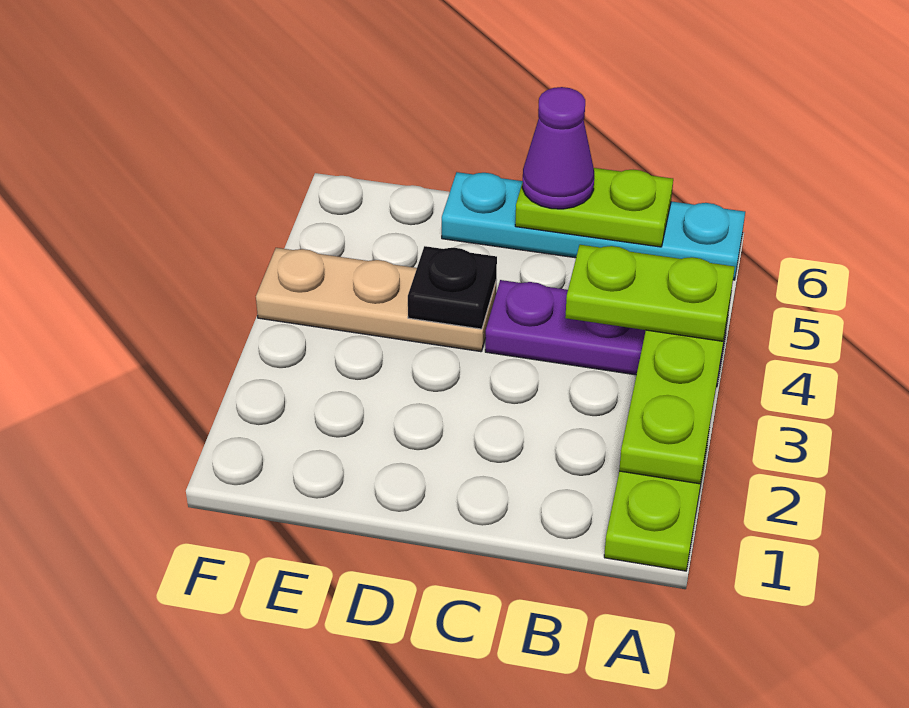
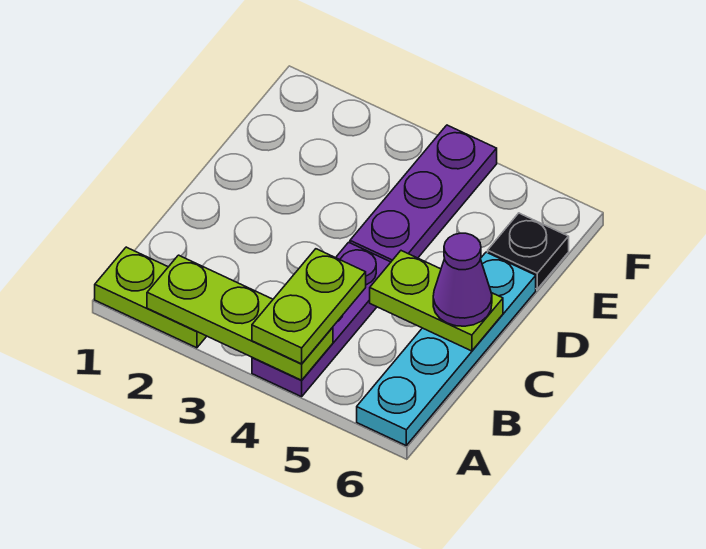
lime plate B6:C6 level 2 -> lime plate C5:C6 level 2
tan plate D4:F4 level 1 -> purple plate D4:F4 level 1
black plate D4 level 2 -> black plate E6 level 1

